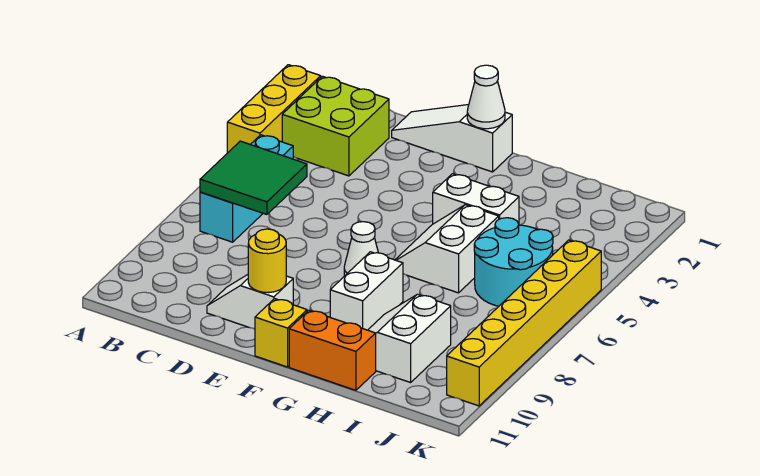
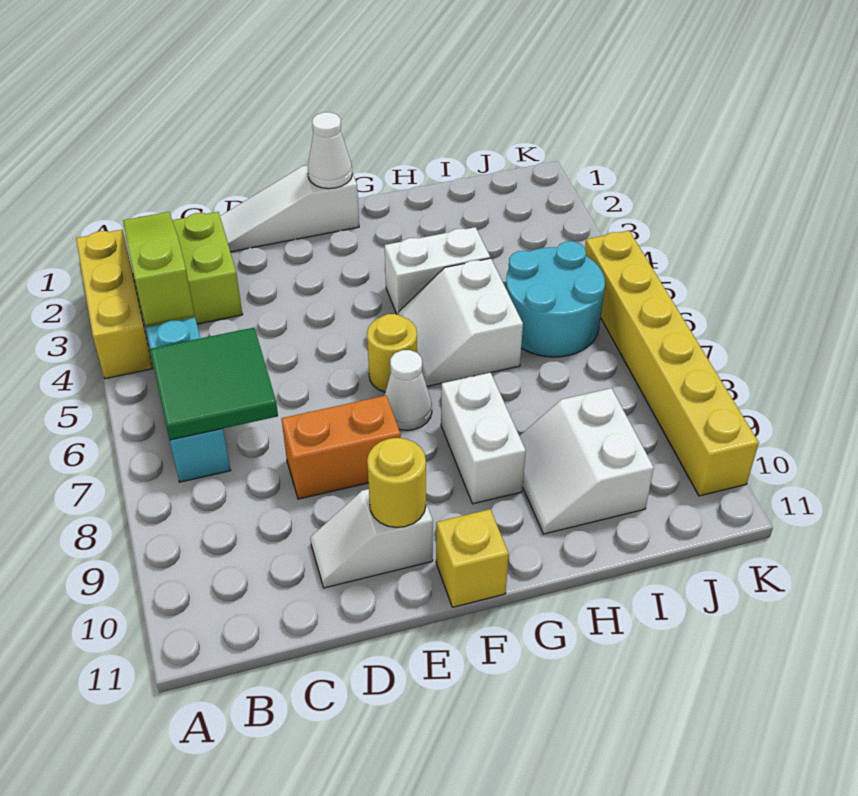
none -> lime slope B2:B4 level 2 top 4
none -> yellow round brick F6 level 1
orange brick G11:H11 level 1 -> orange brick D8:E8 level 1

